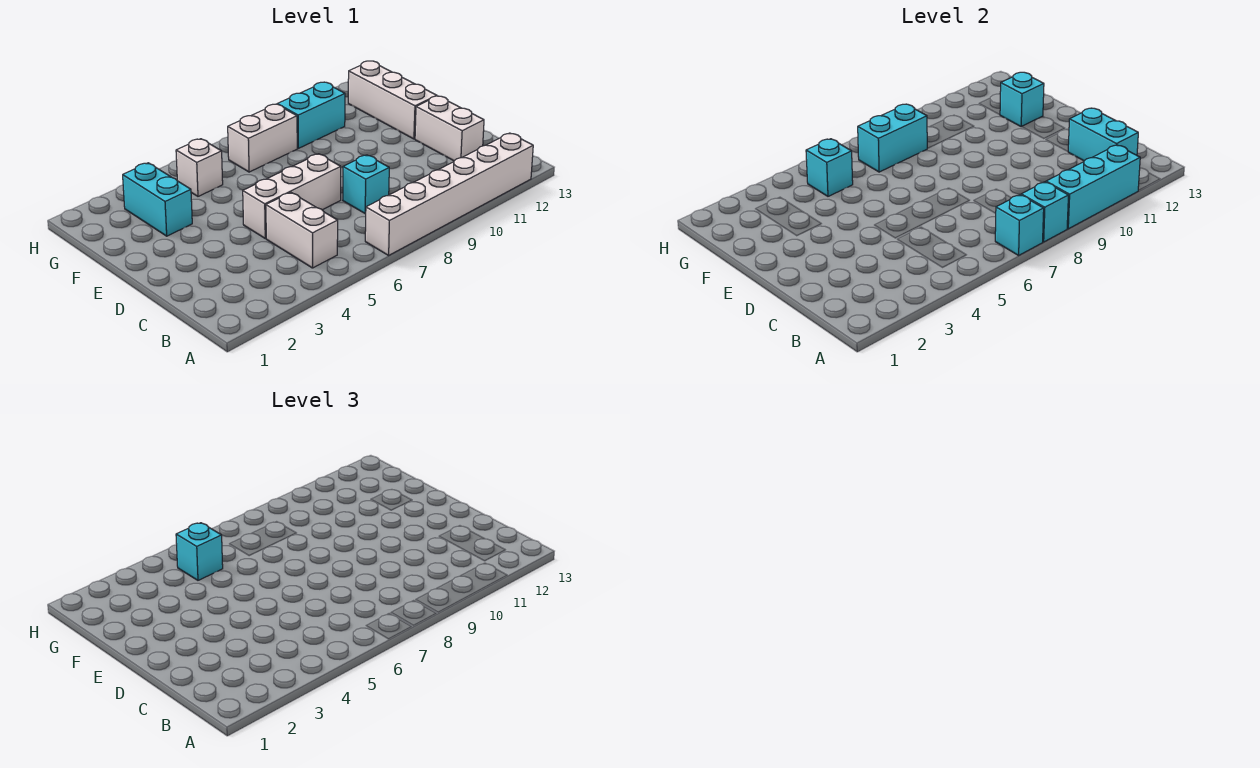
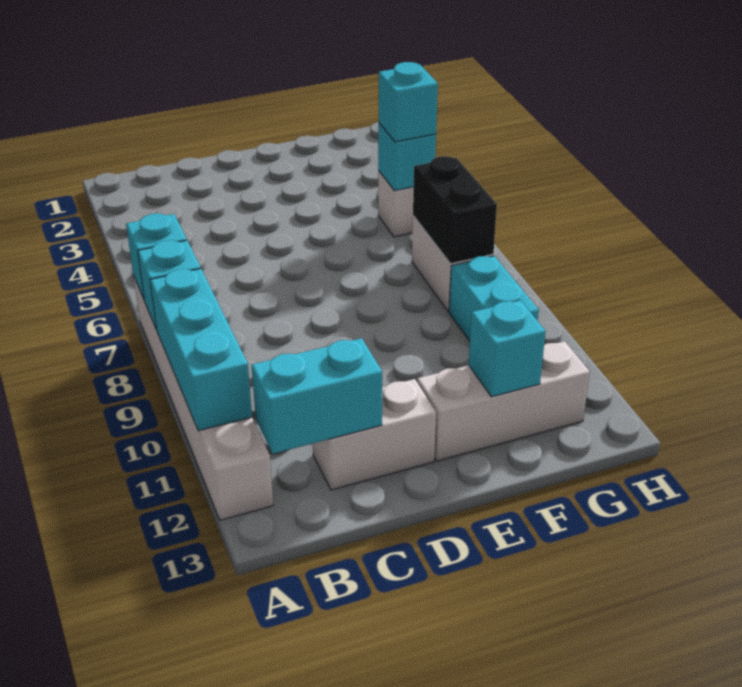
white brick B5:C5 level 1 -> none
cyan brick C8 level 1 -> none
white brick D5:D7 level 1 -> none
cyan brick F3:G3 level 1 -> none
cyan brick G7:G8 level 2 -> black brick G7:G8 level 2

